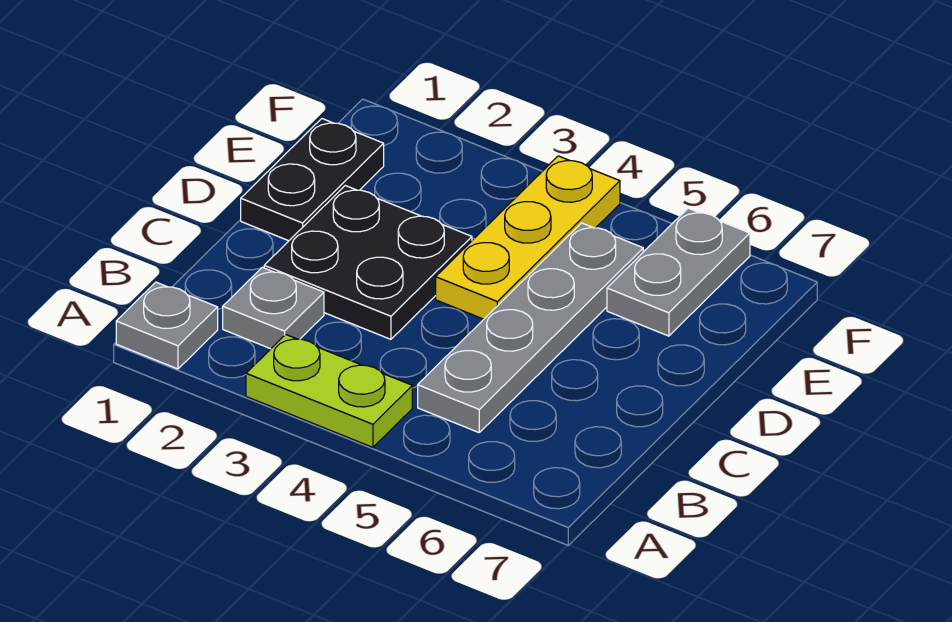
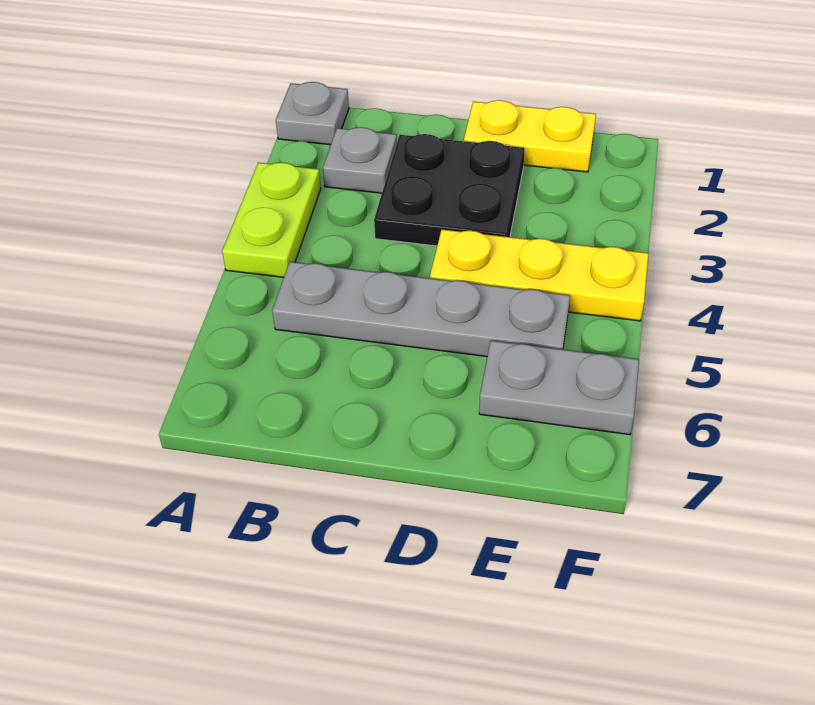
black plate D1:E1 level 1 -> yellow plate D1:E1 level 1

